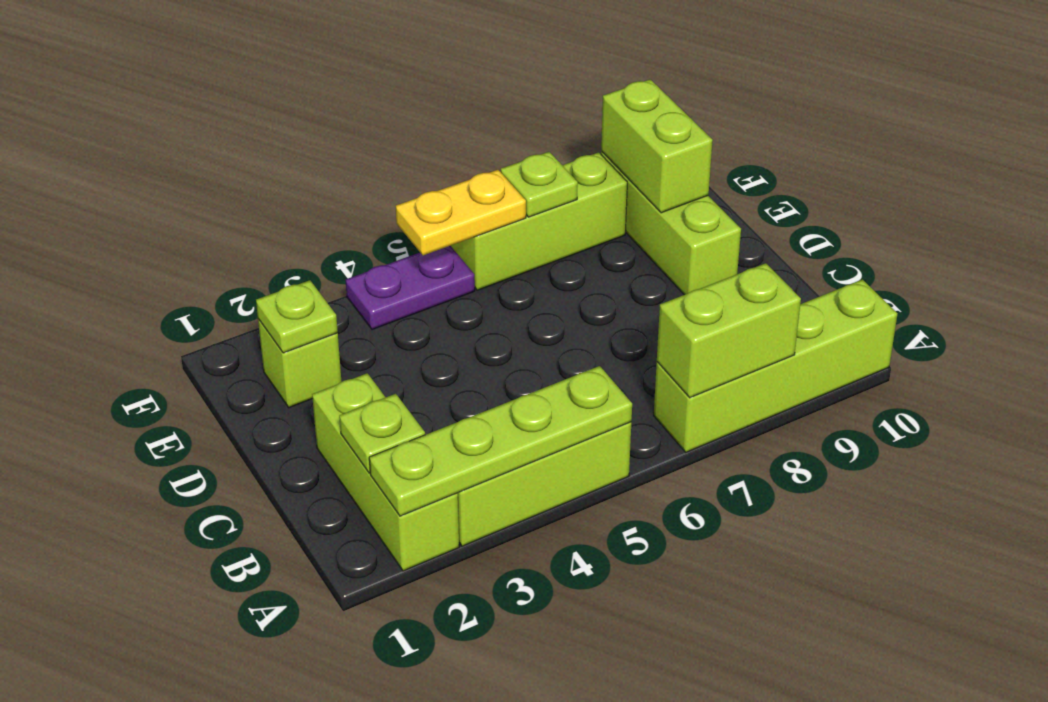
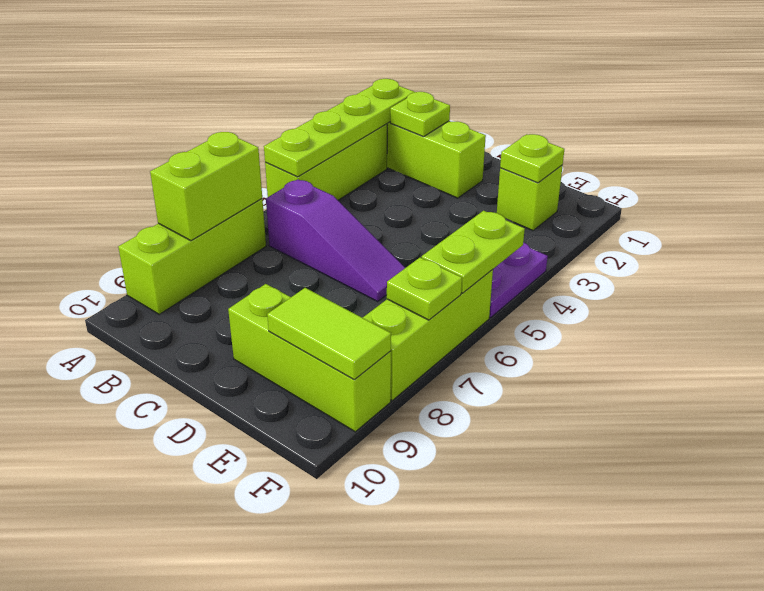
lime brick A7:A10 level 1 -> lime brick A7:A9 level 1
none -> purple slope B6:D6 level 1 top B
lime brick E9:F9 level 2 -> lime tile E9:F9 level 2
yellow plate F5:F6 level 2 -> lime plate F5:F6 level 2

